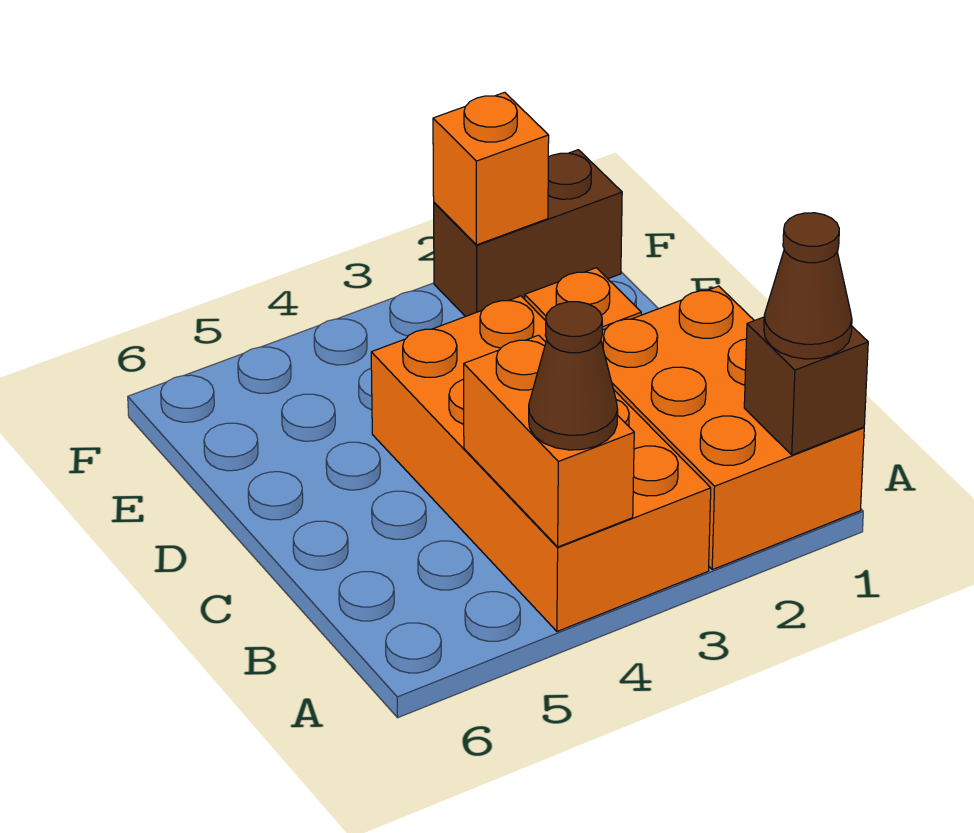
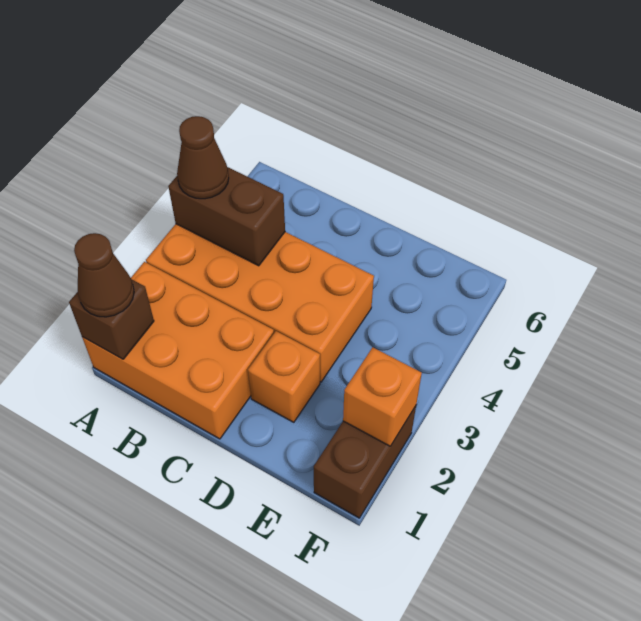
orange brick A4:B4 level 2 -> brown brick A4:B4 level 2

